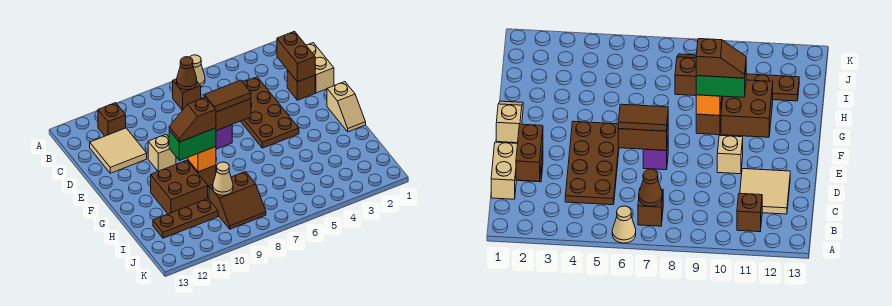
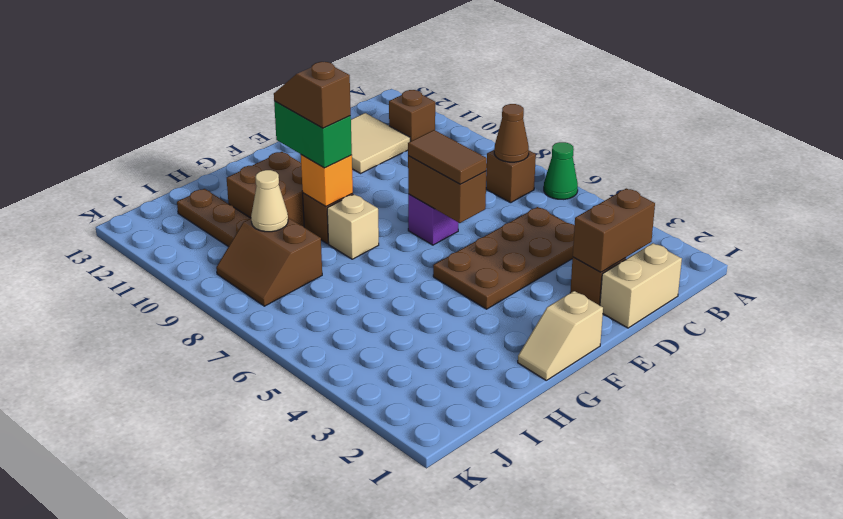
tan cone A6 level 1 -> green cone A6 level 1
tan brick E10 level 1 -> tan brick G8 level 1

